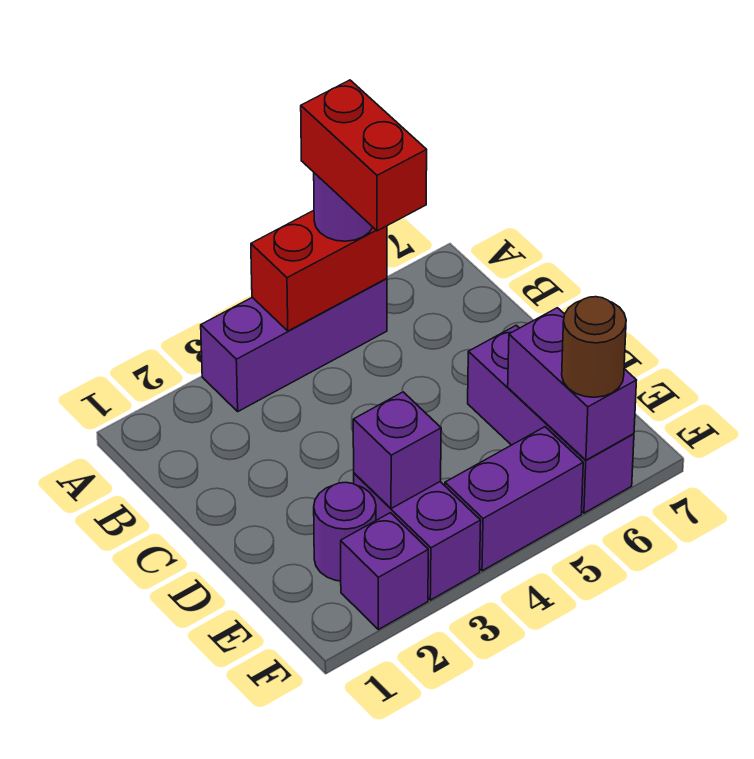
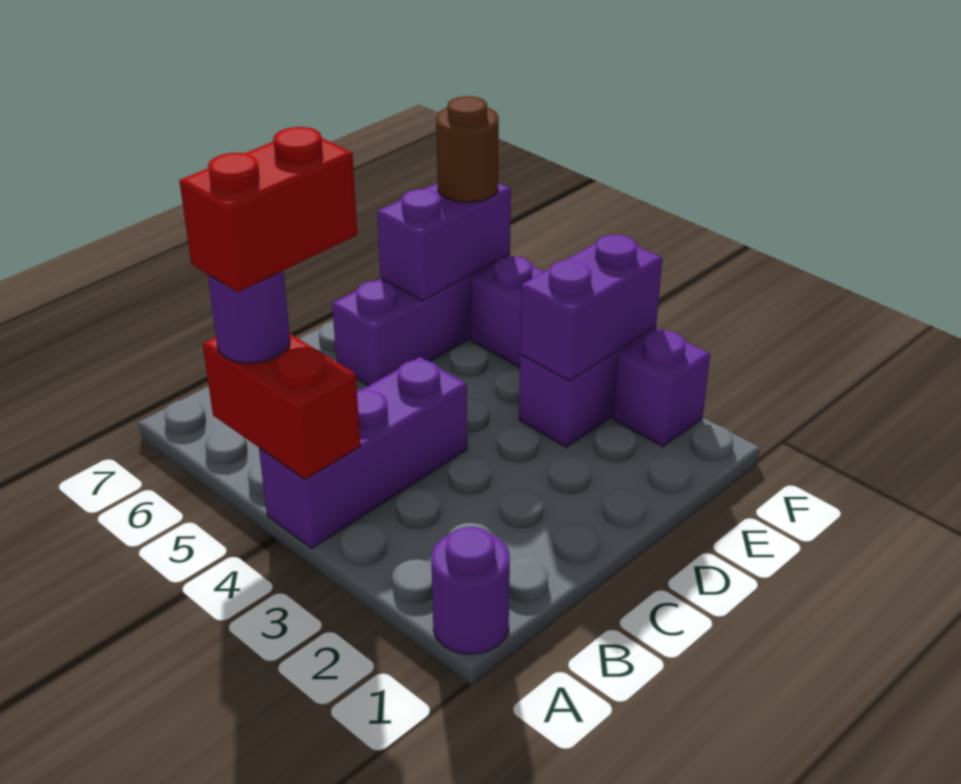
purple brick A3:A5 level 1 -> purple brick A4:C4 level 1
purple round brick E2 level 1 -> purple round brick A1 level 1
purple brick E3 level 2 -> purple brick E3:F3 level 2

